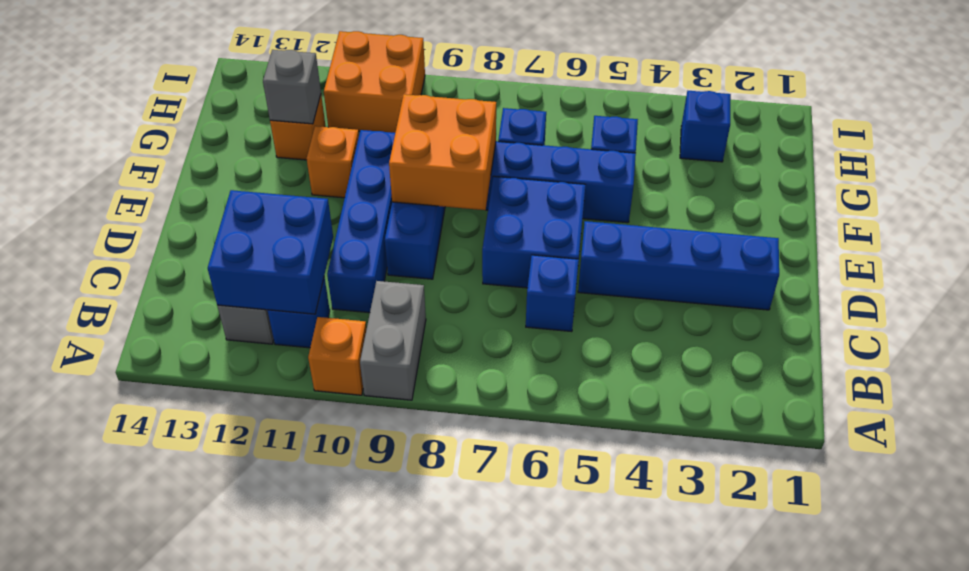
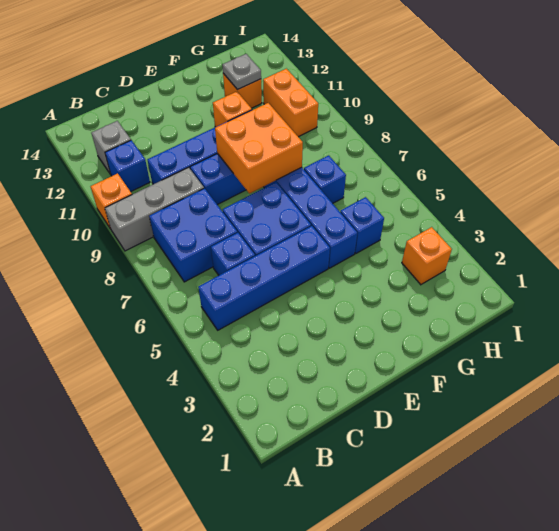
grey brick A9:B9 level 1 -> grey brick A9:C9 level 1
blue brick B11:C12 level 2 -> blue brick B7:C8 level 1
blue brick D2:D5 level 1 -> blue brick B5:E5 level 1
grey brick G12 level 2 -> grey plate G12 level 2
blue brick H3 level 1 -> orange brick H3 level 1
orange brick H10:I11 level 1 -> orange brick H10:H11 level 1

